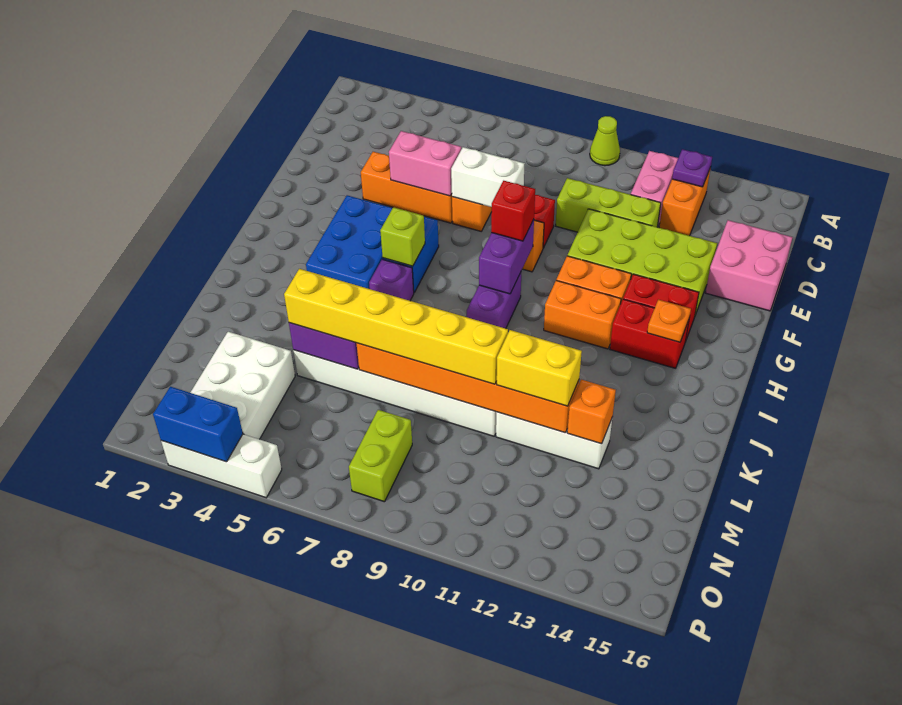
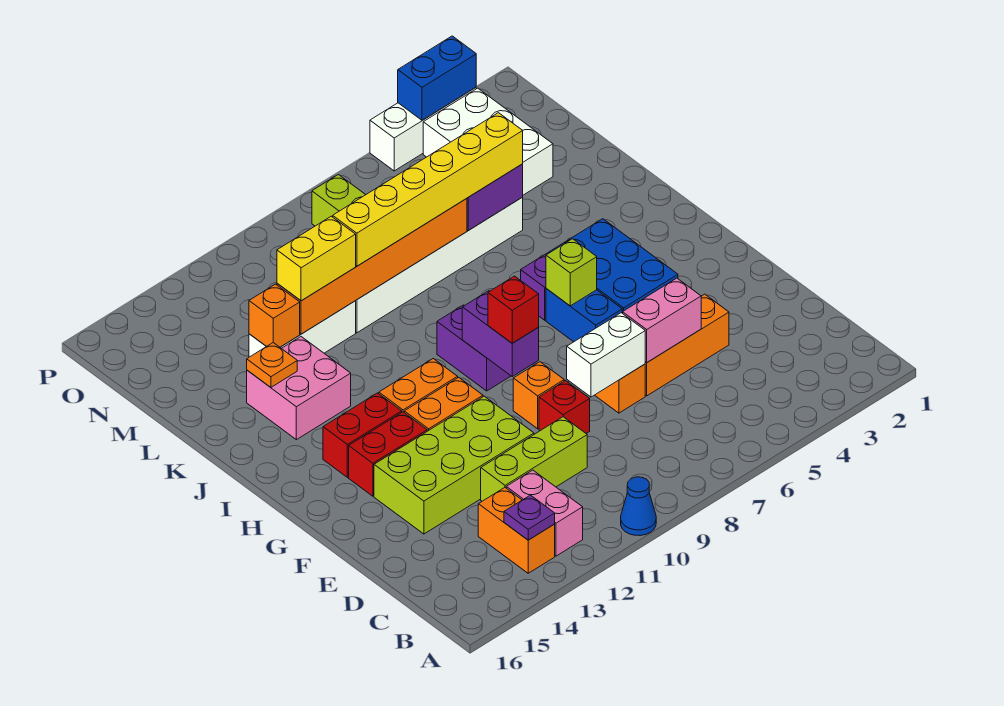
lime cone A10 level 1 -> blue cone A10 level 1
pink brick D15:E16 level 1 -> pink brick J13:K14 level 1
orange plate H14 level 2 -> orange plate K14 level 2

